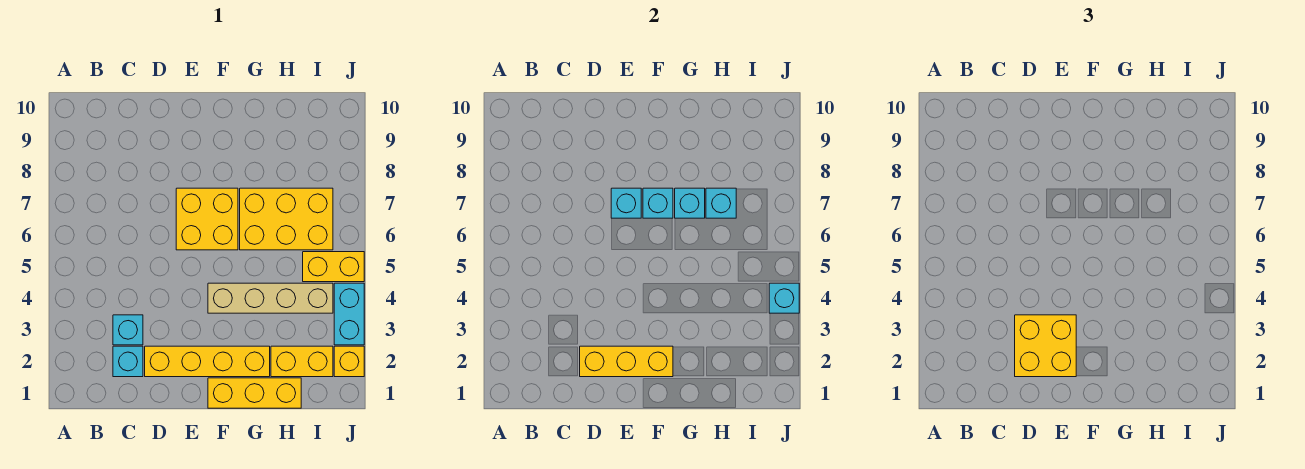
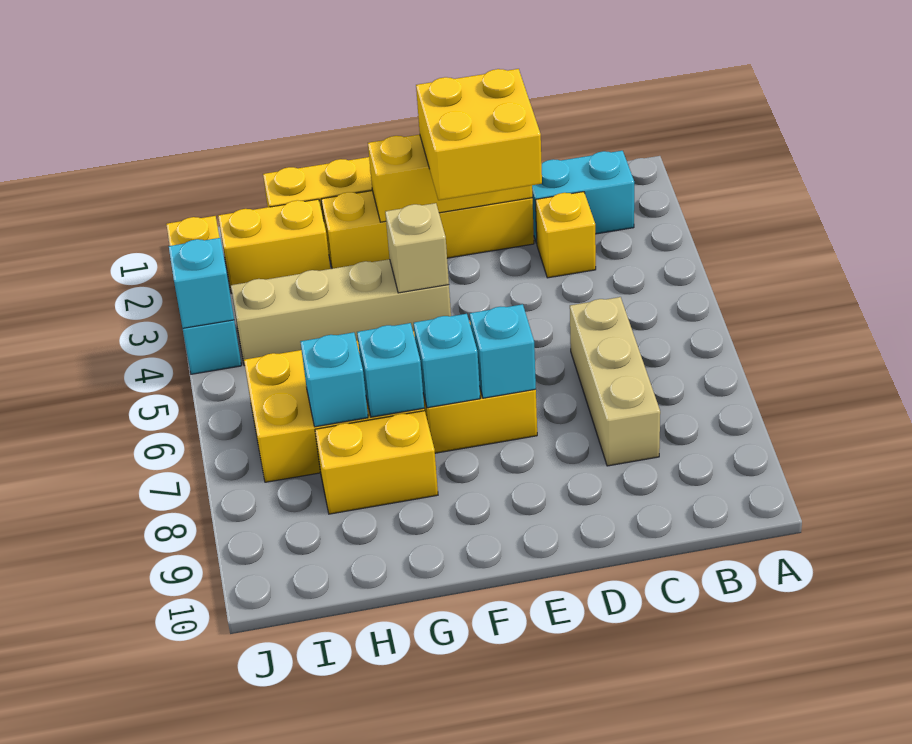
cyan brick C2 level 1 -> cyan brick B2:C2 level 1
cyan brick C3 level 1 -> yellow brick C3 level 1
none -> tan brick C6:C8 level 1
none -> tan brick F4 level 2
yellow brick I5:J5 level 1 -> yellow brick G8:H8 level 1

